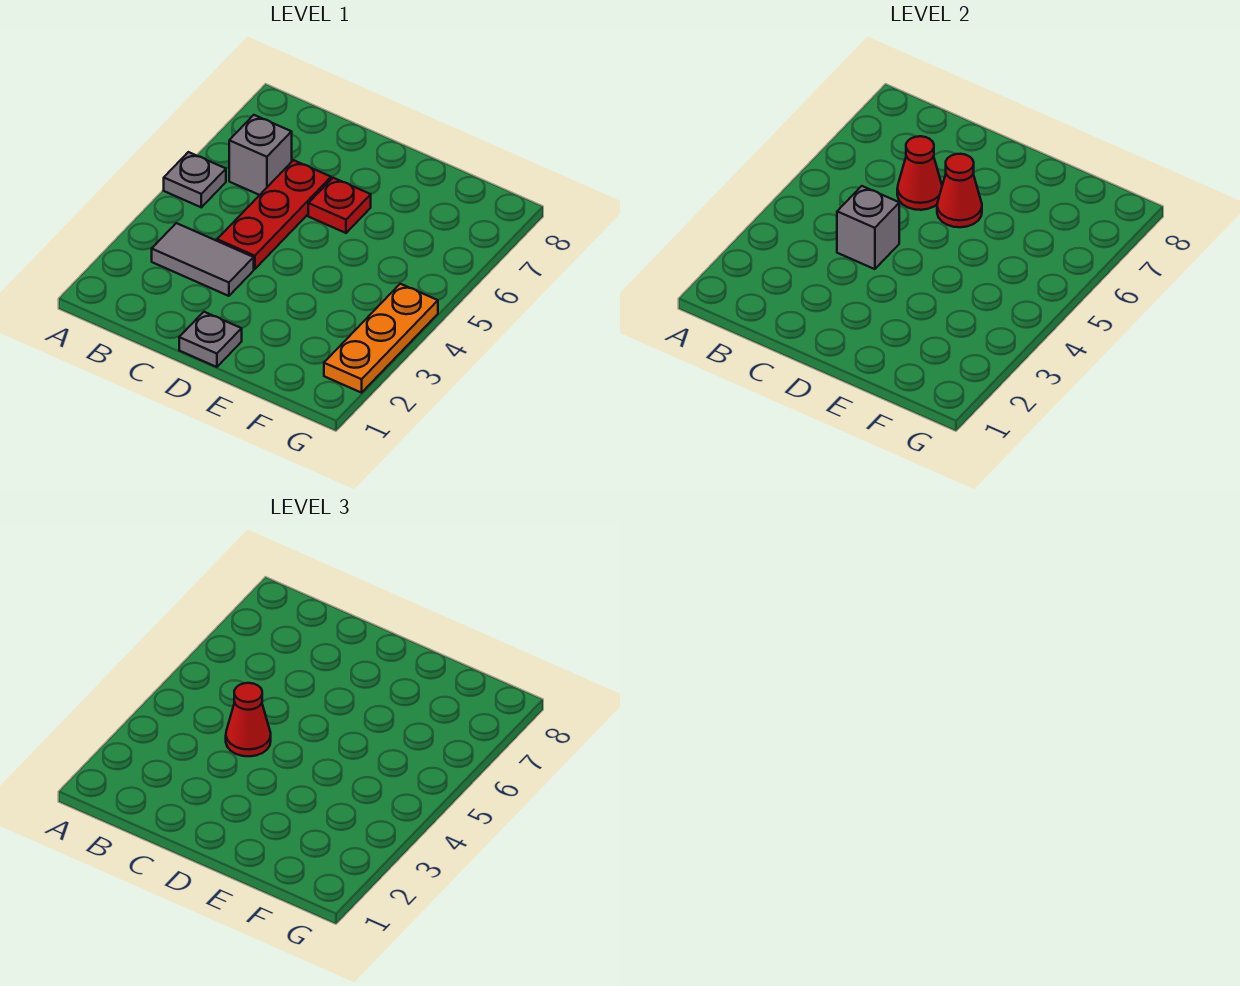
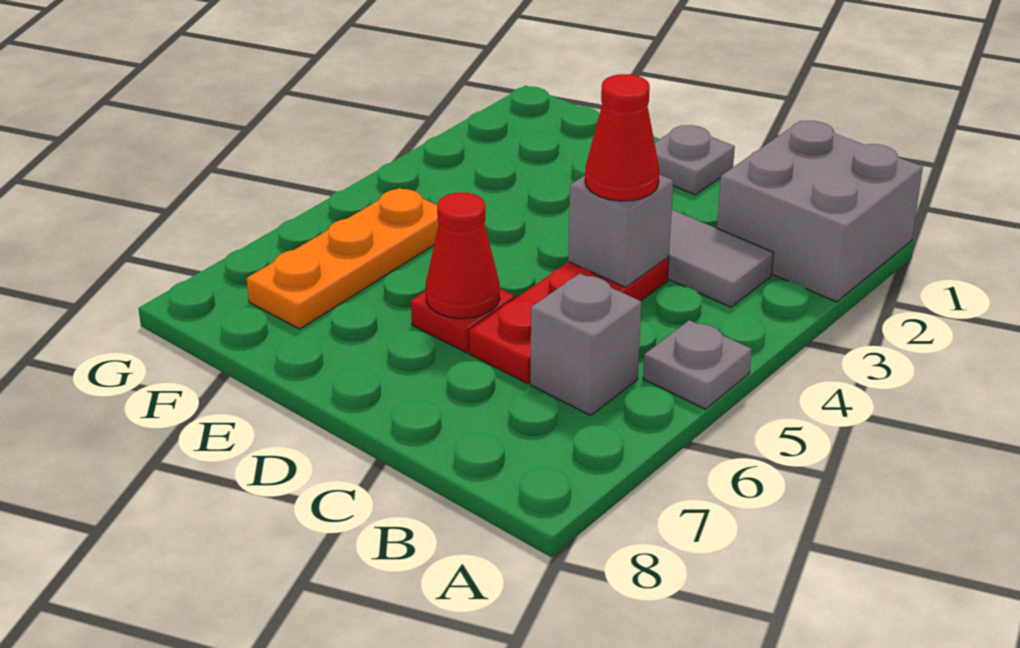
none -> grey brick A1:B2 level 1
red cone C6 level 2 -> none
orange plate G2:G4 level 1 -> orange plate F5:F7 level 1

